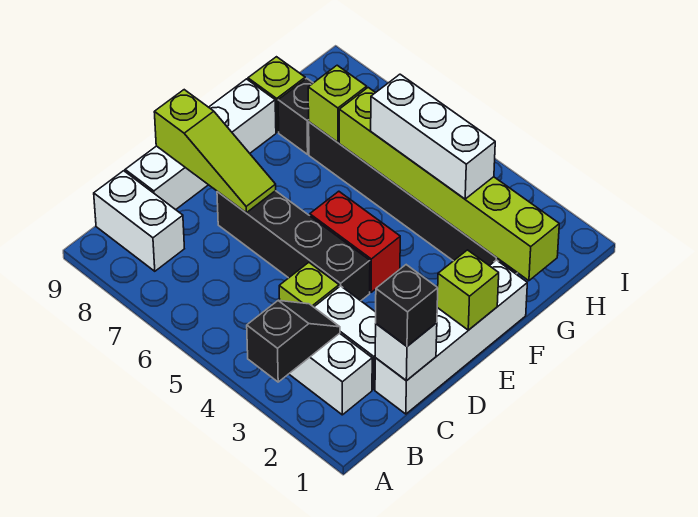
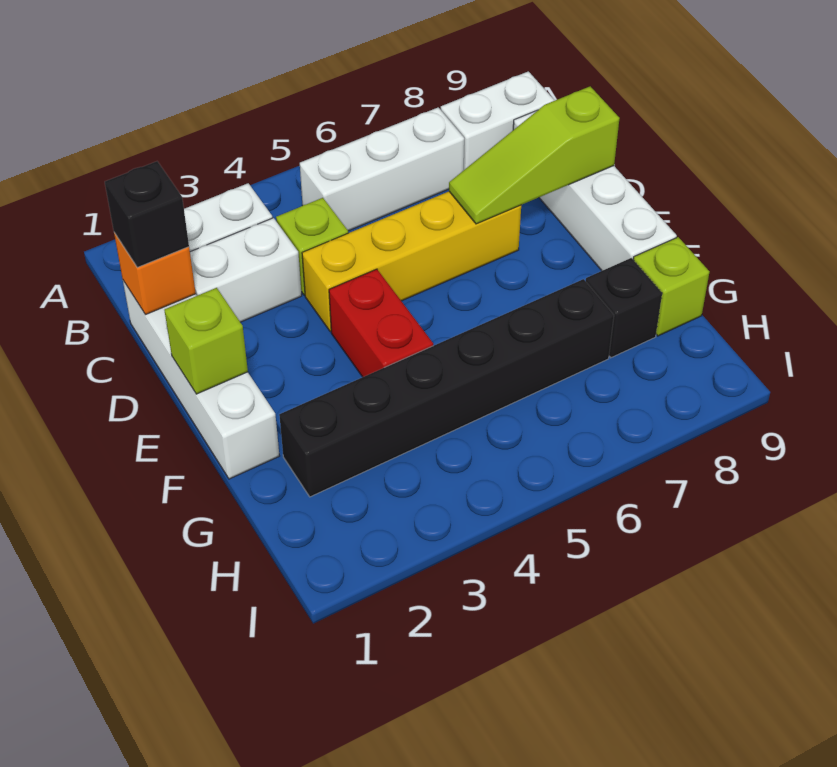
black slope A3:B3 level 2 top A -> none
white brick C1 level 2 -> orange brick C1 level 2
black brick D4:D7 level 1 -> yellow brick D4:D7 level 1
red brick E4:E5 level 1 -> red brick E4:F4 level 1
lime brick G1:G6 level 2 -> none
white brick G3:G5 level 3 -> white brick B5:B7 level 1
lime brick G7 level 2 -> none

